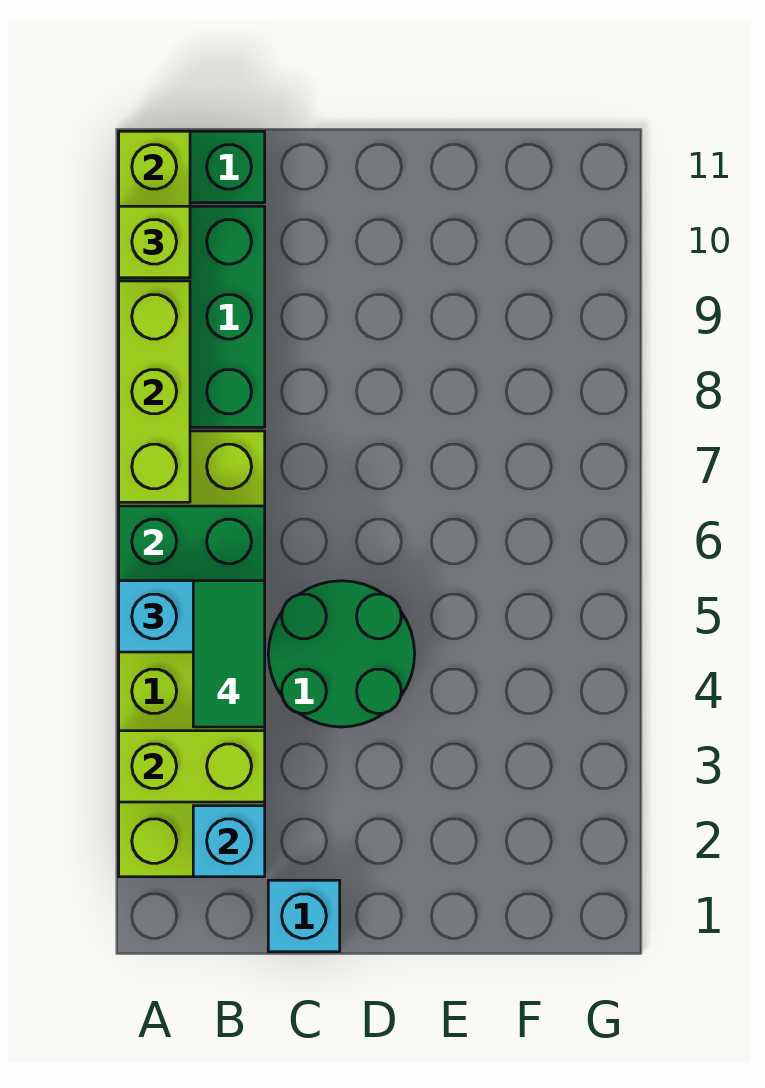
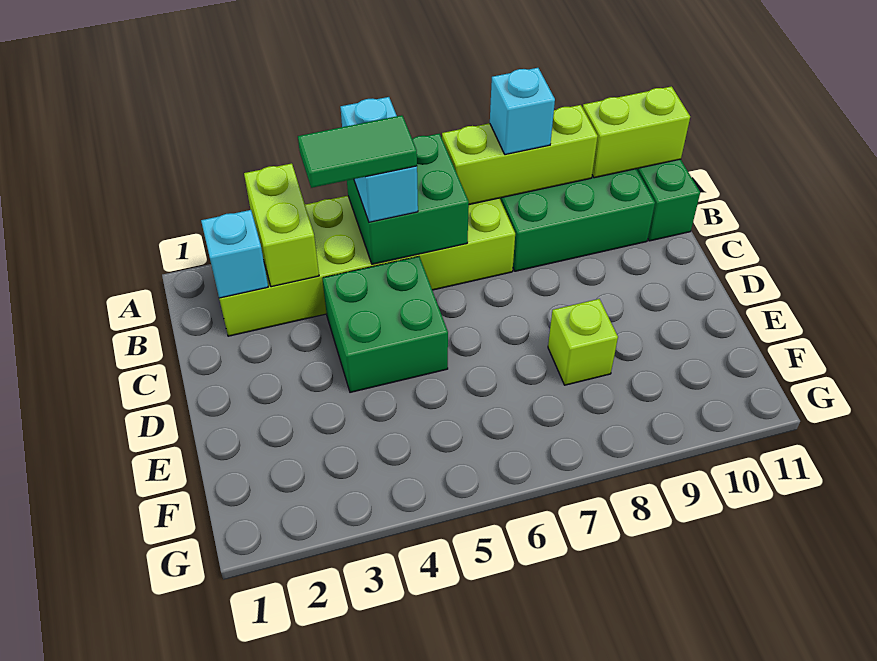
lime brick A10 level 3 -> lime brick E8 level 1
cyan brick C1 level 1 -> cyan brick A8 level 3
green round brick C4:D5 level 1 -> green brick C4:D5 level 1

